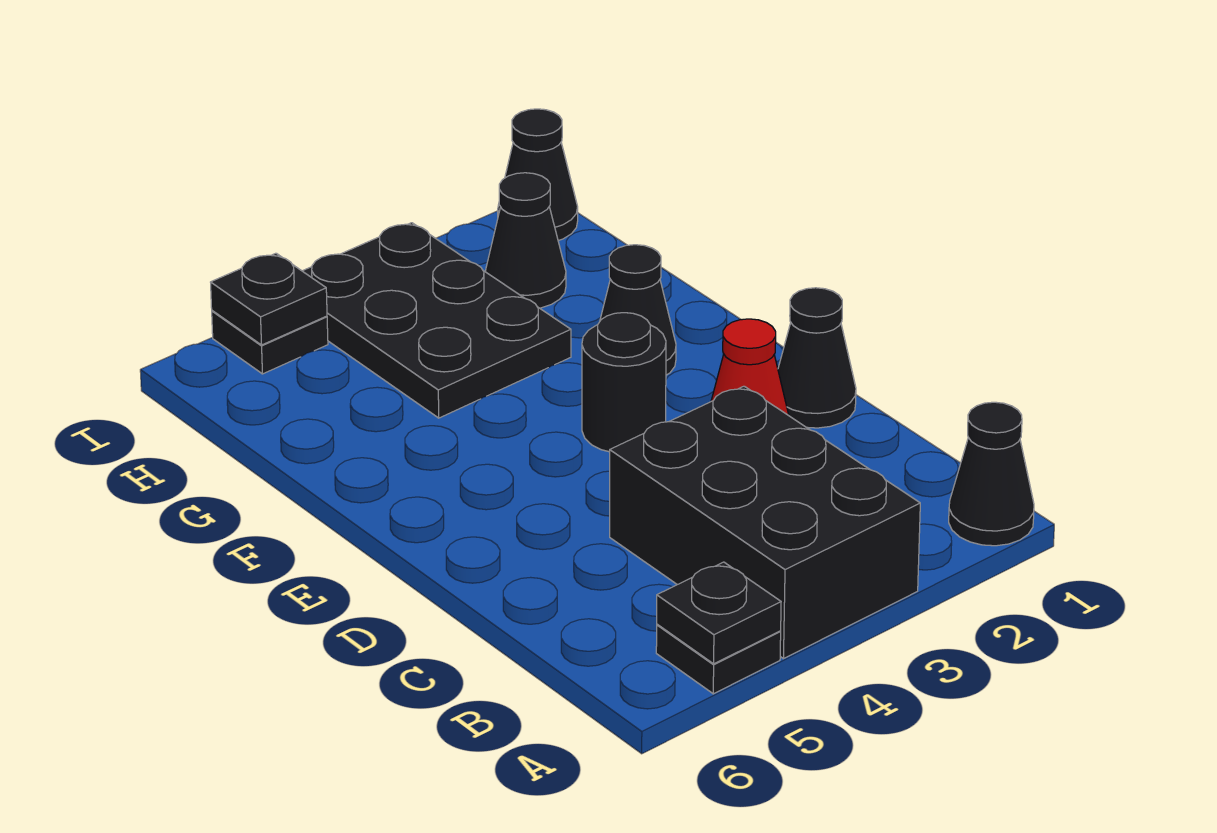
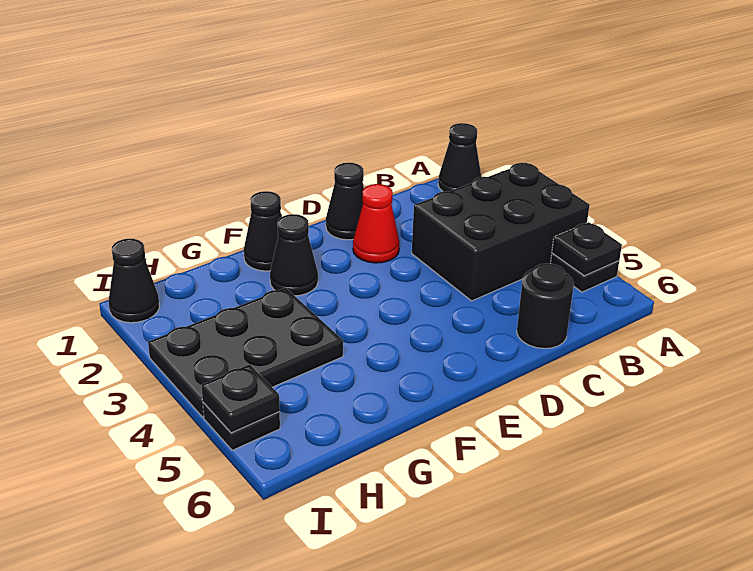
black round brick E3 level 1 -> black round brick C6 level 1
black cone H2 level 1 -> black cone F1 level 1

